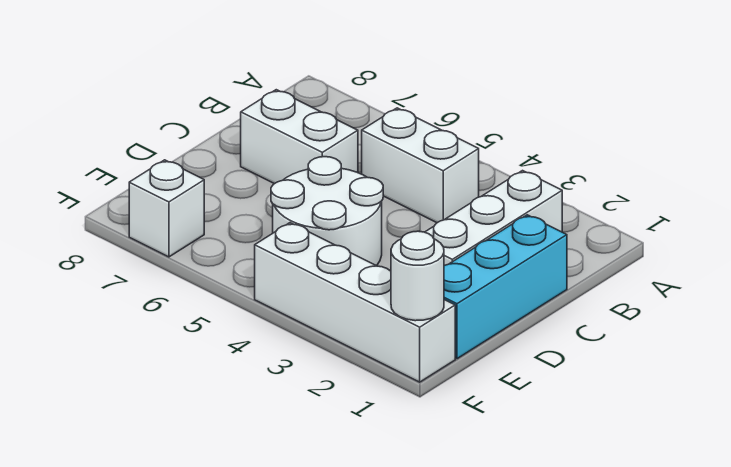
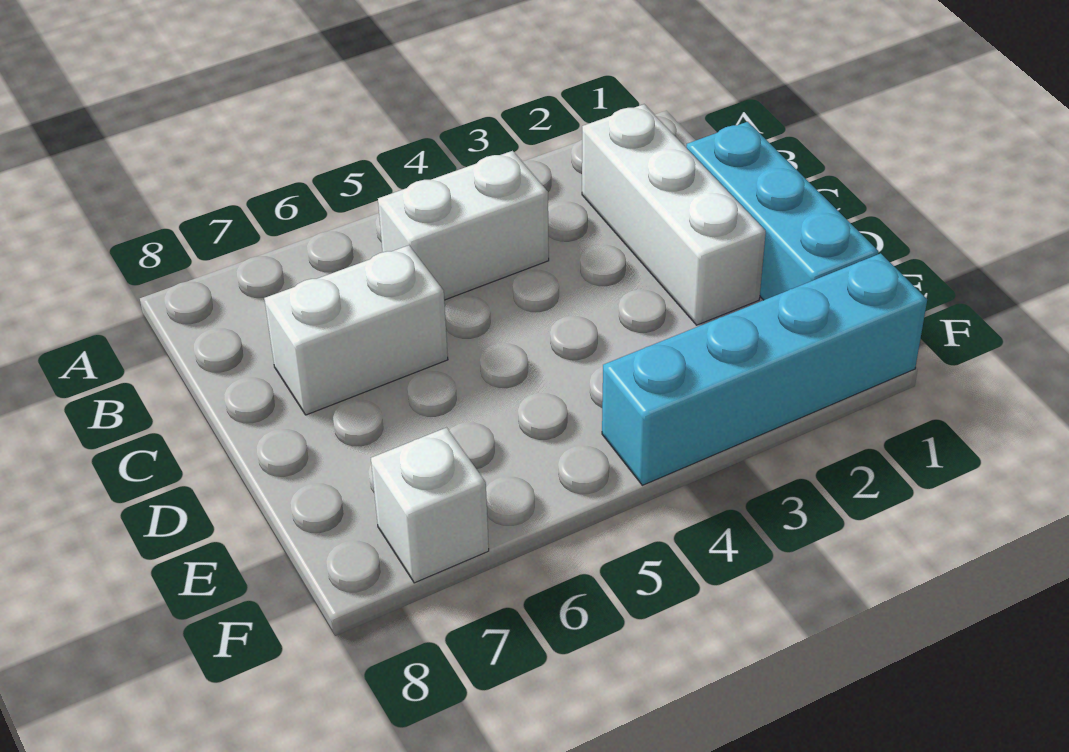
white round brick D4:E5 level 1 -> none
white brick F1:F4 level 1 -> cyan brick F1:F4 level 1
white round brick F1 level 2 -> none

